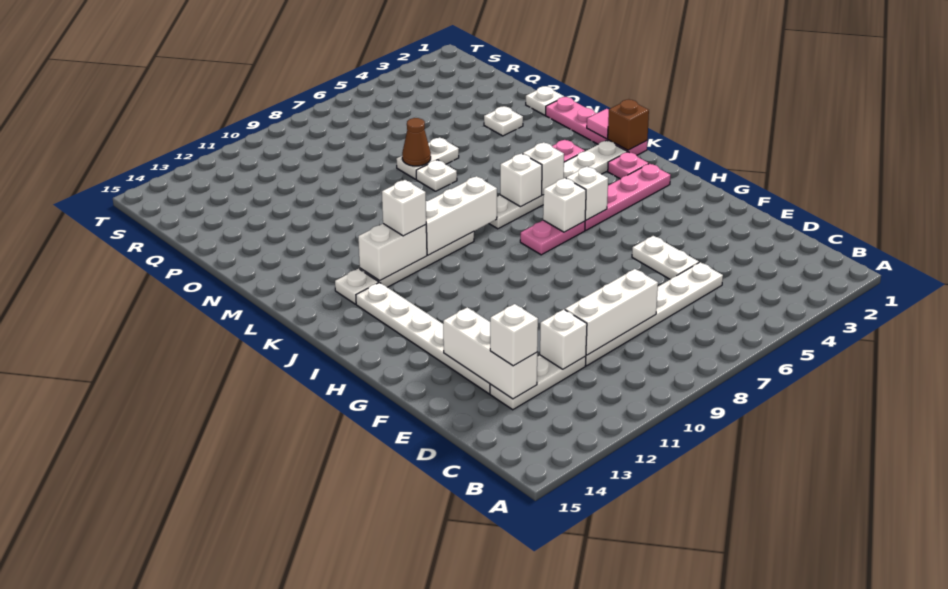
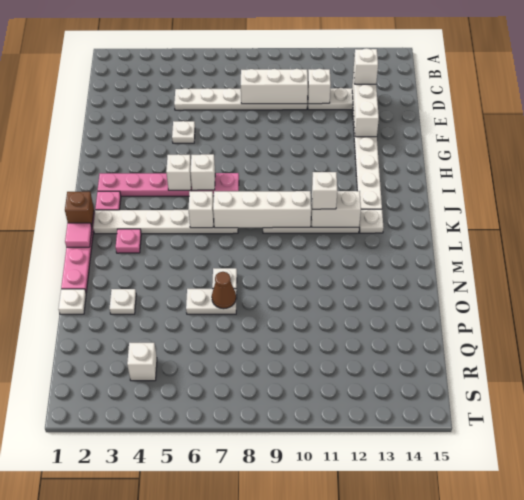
white plate E5:F5 level 1 -> white plate F5 level 1
white brick K5 level 2 -> white brick R4 level 1
white brick K8:K10 level 2 -> white brick K7:K10 level 2

